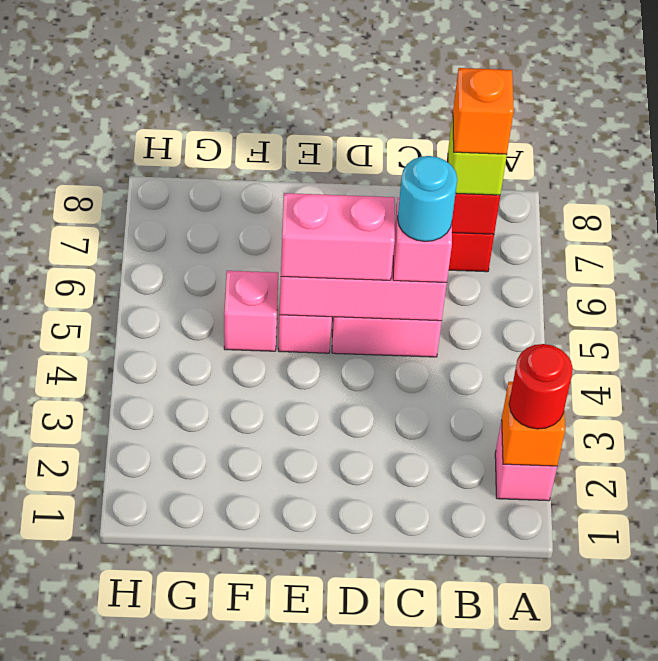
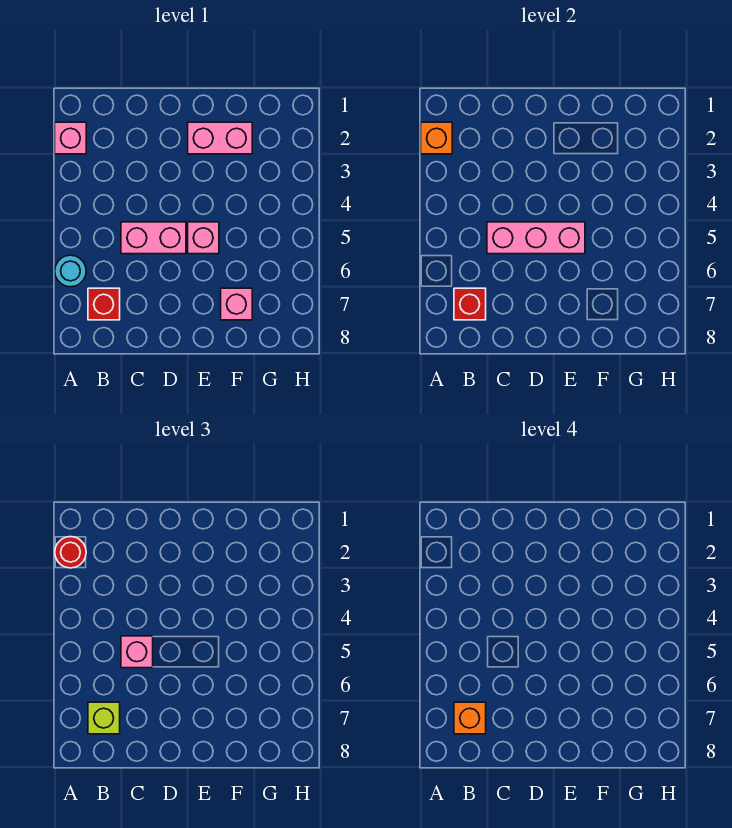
cyan round brick C5 level 4 -> cyan round brick A6 level 1
pink brick D5:E5 level 3 -> pink brick E2:F2 level 1
pink brick F5 level 1 -> pink brick F7 level 1

